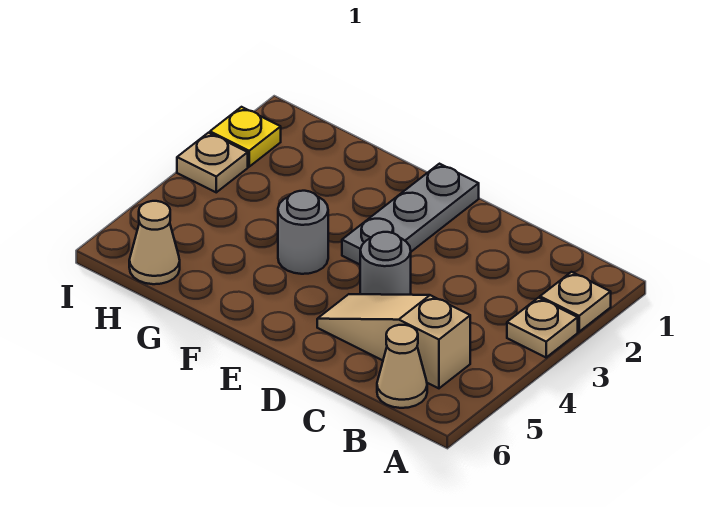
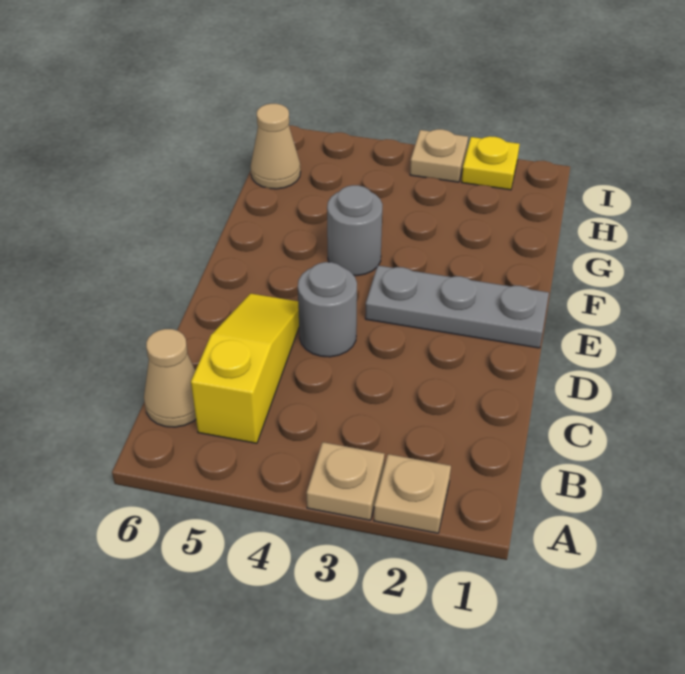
tan slope B5:D5 level 1 top B -> yellow slope B5:D5 level 1 top B

